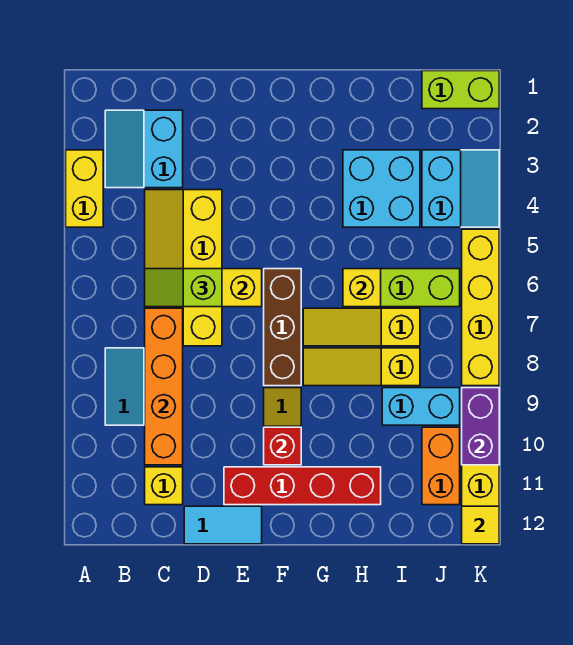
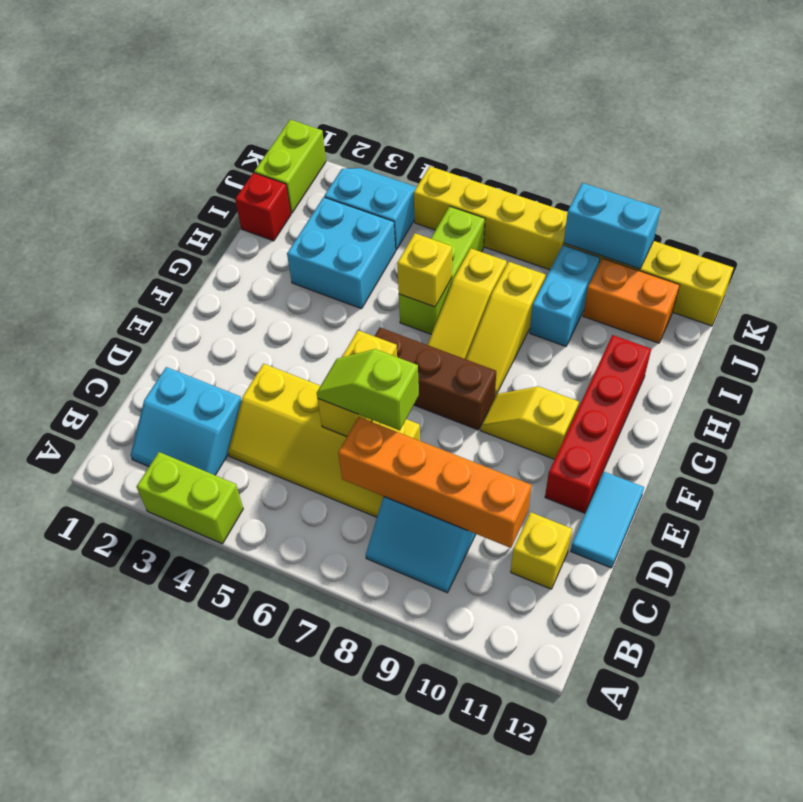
yellow brick A3:A4 level 1 -> lime brick A3:A4 level 1
lime slope C6:D6 level 3 top D -> lime slope D6:D7 level 3 top 7
red brick F10 level 2 -> red brick I1 level 1
purple brick K9:K10 level 2 -> cyan brick K9:K10 level 2
yellow tile K12 level 2 -> none

